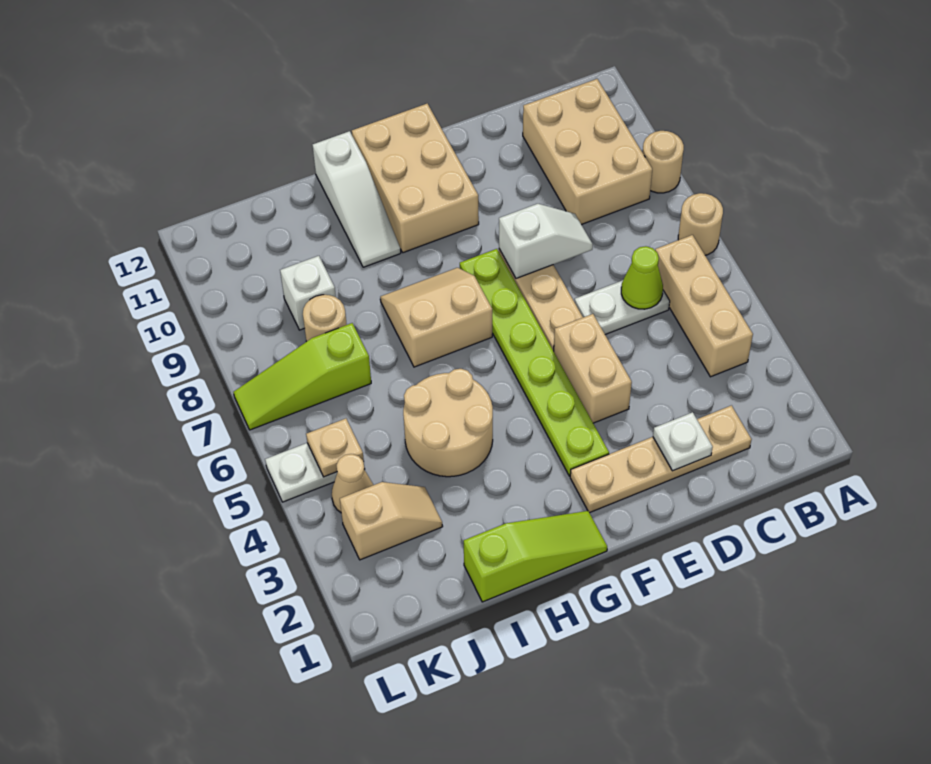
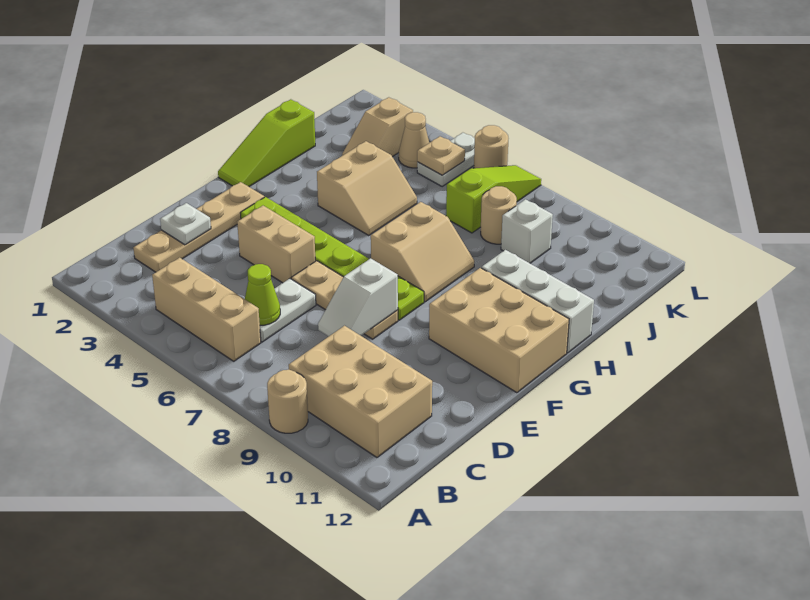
tan round brick A7 level 1 -> tan round brick L6 level 1
tan round brick H4:I5 level 1 -> tan slope H4:I5 level 1 top 4
white slope H10:H12 level 1 top 12 -> white brick H10:H12 level 1

